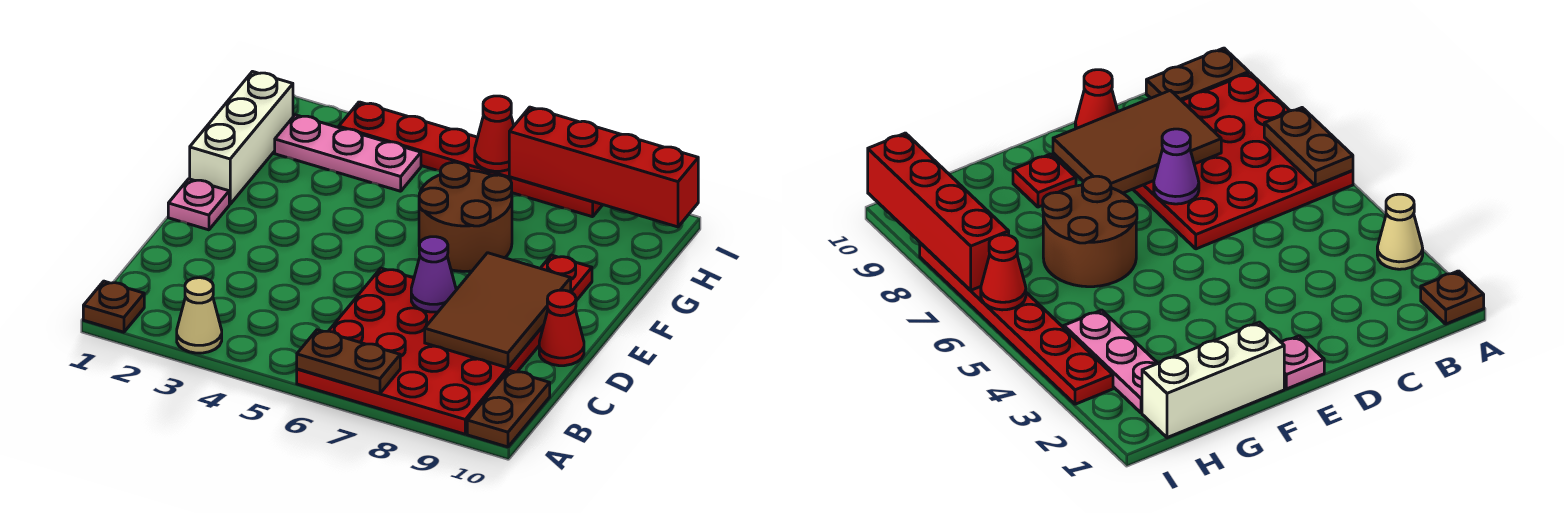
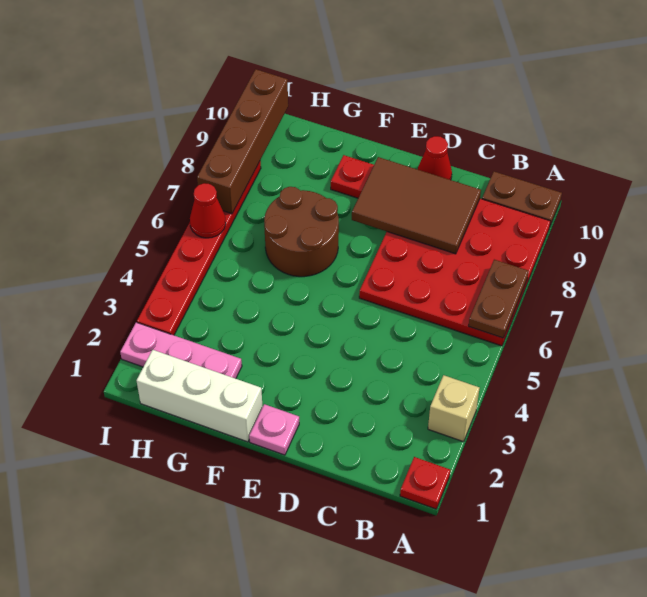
brown plate A1 level 1 -> red plate A1 level 1
tan cone A3 level 1 -> tan brick A3 level 1
purple cone D7 level 2 -> none
pink plate H2:H4 level 1 -> pink plate G2:I2 level 1
red brick I7:I10 level 2 -> brown brick I7:I10 level 2

